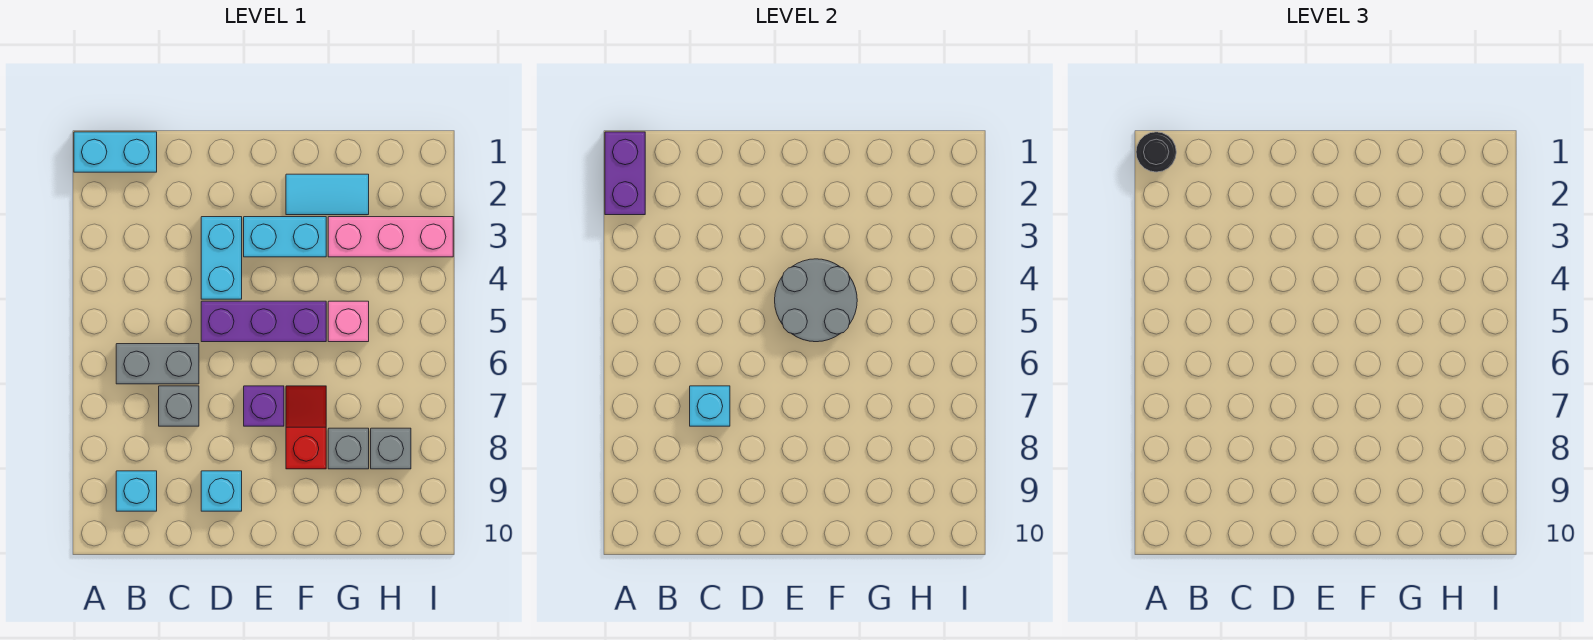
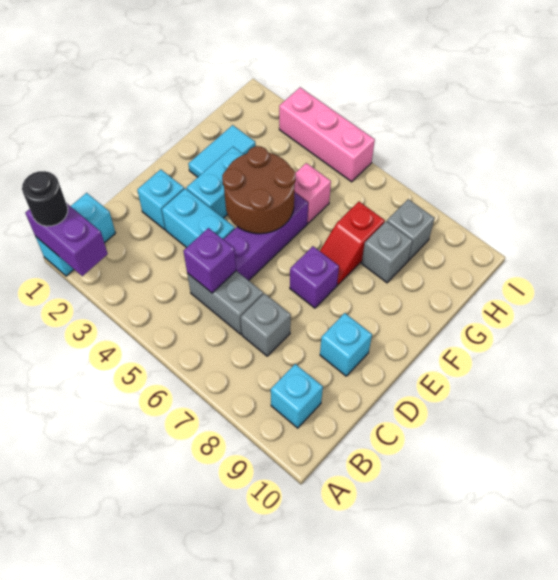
grey brick B6:C6 level 1 -> grey brick C5:C6 level 1
none -> purple brick C5 level 2
cyan brick C7 level 2 -> cyan brick D2 level 1
grey round brick E4:F5 level 2 -> brown round brick E4:F5 level 2
red slope F7:F8 level 1 top 8 -> red slope F7:G7 level 1 top G
pink brick G3:I3 level 1 -> pink brick I3:I5 level 1

